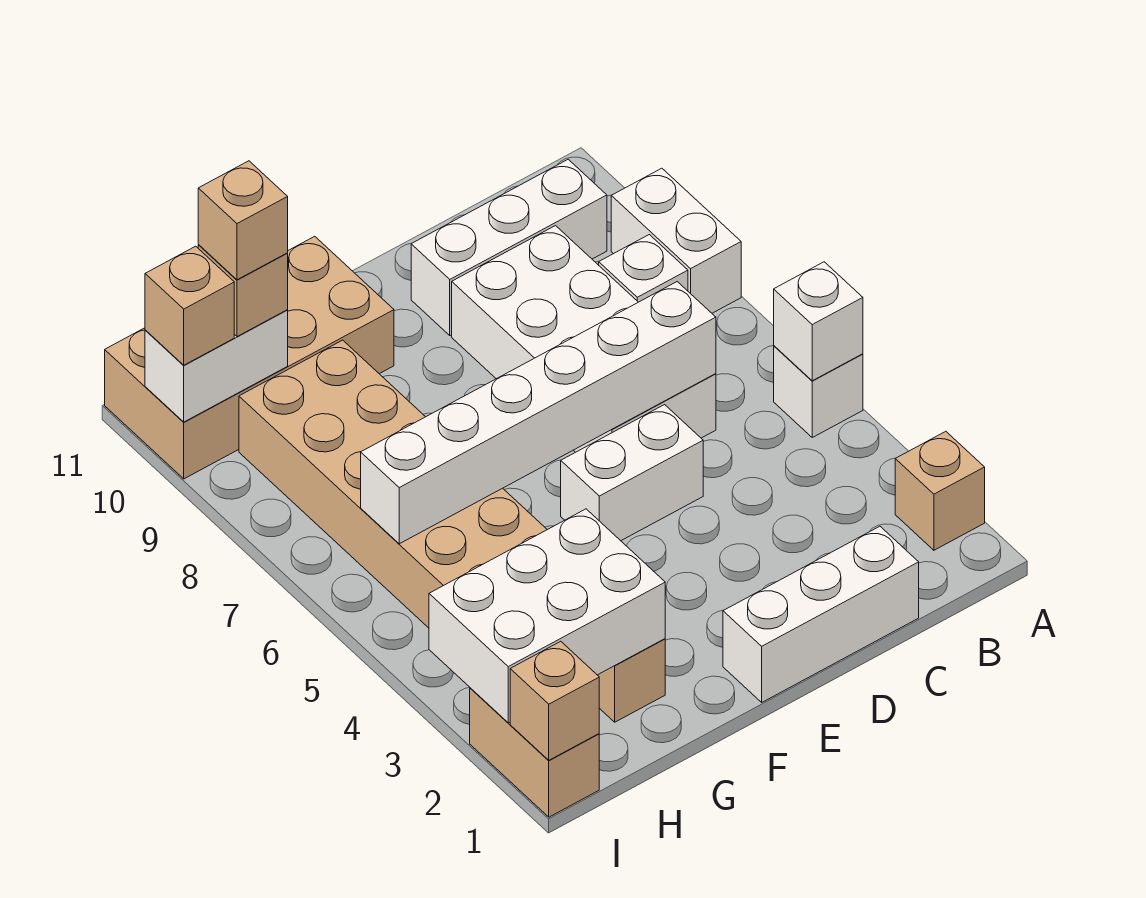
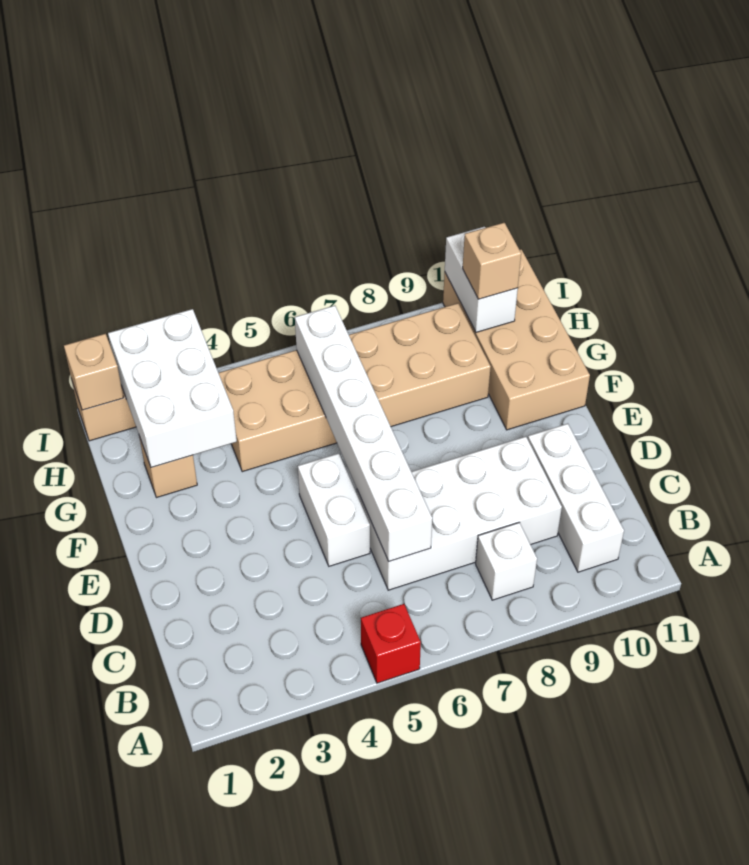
tan brick A2 level 1 -> none
white brick A5 level 1 -> red brick A5 level 1
white brick A5 level 2 -> none
white brick A8:A9 level 1 -> none
white brick C1:E1 level 1 -> none
tan brick H10 level 4 -> none
tan brick I10 level 3 -> none

